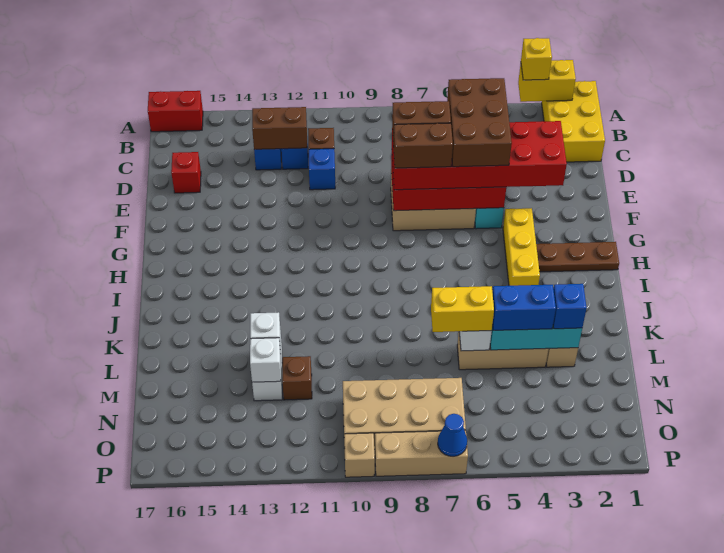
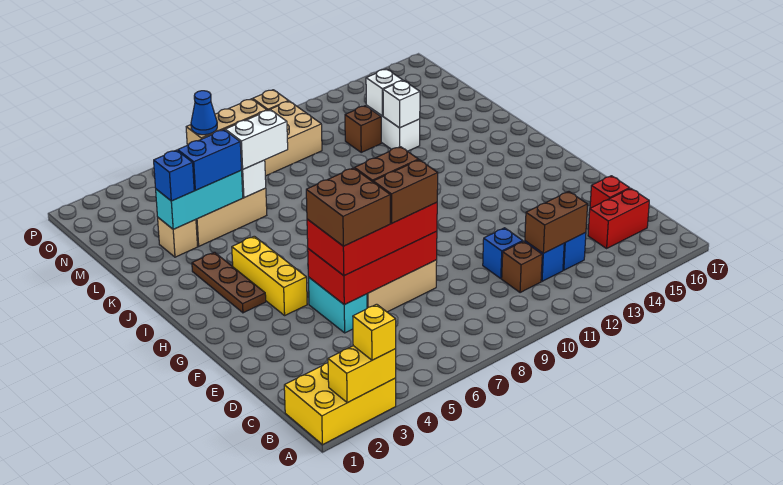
yellow brick A1:C2 level 1 -> yellow brick A1:B3 level 1
red brick A16:A17 level 1 -> red brick C15:C16 level 1
brown brick D5:F6 level 4 -> brown brick E5:F6 level 4
red brick E3:F8 level 3 -> red brick E5:F8 level 3
brown plate H1:H3 level 1 -> brown plate H3:J3 level 1
yellow brick L6:L7 level 3 -> white brick L6:L7 level 3

